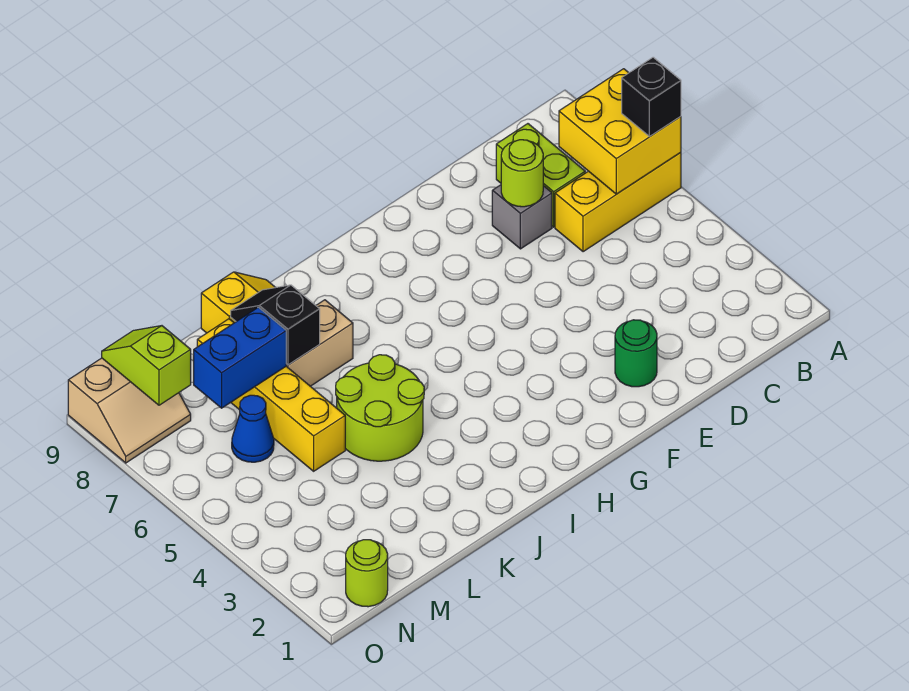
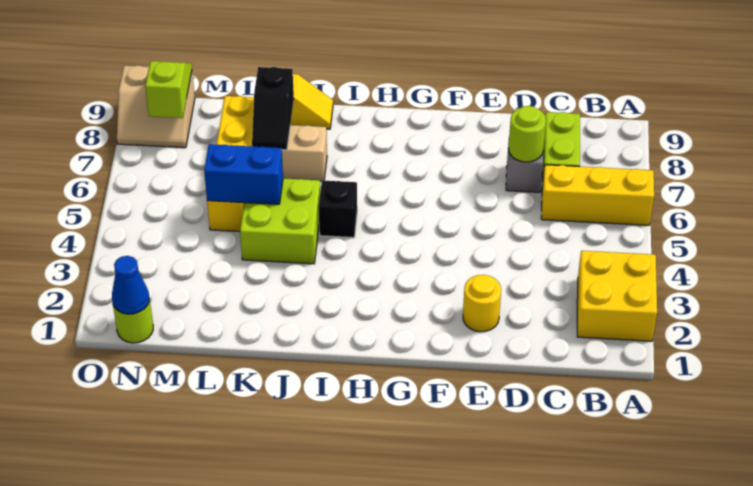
yellow brick A6:B7 level 2 -> yellow brick A2:B3 level 1
black brick A6 level 3 -> black brick I5 level 1
green round brick E2 level 1 -> yellow round brick E2 level 1
lime round brick J4:K5 level 1 -> lime brick J4:K5 level 1
black slope K7:K8 level 2 top 7 -> black slope K7:K8 level 2 top 8
blue brick L7:M7 level 2 -> blue brick K5:L5 level 2
blue cone M6 level 1 -> blue cone N1 level 2

